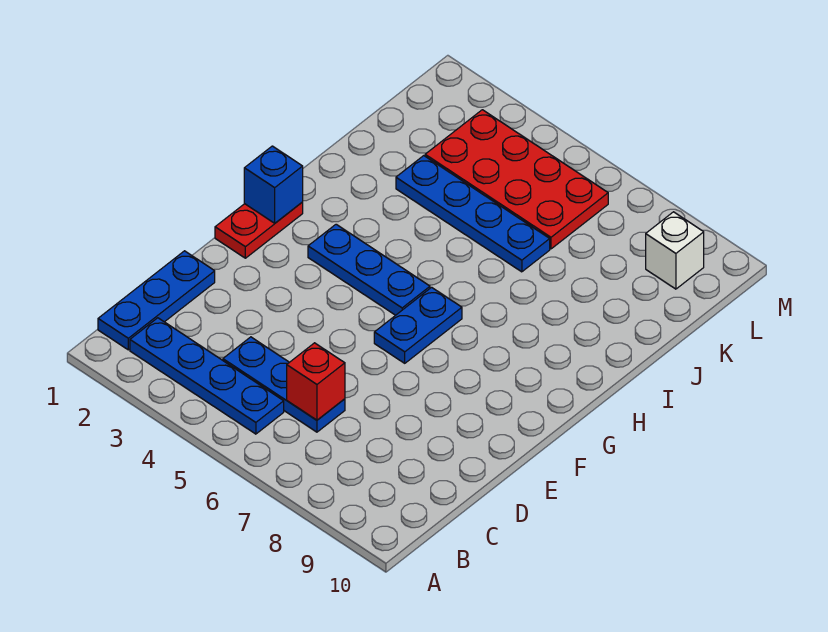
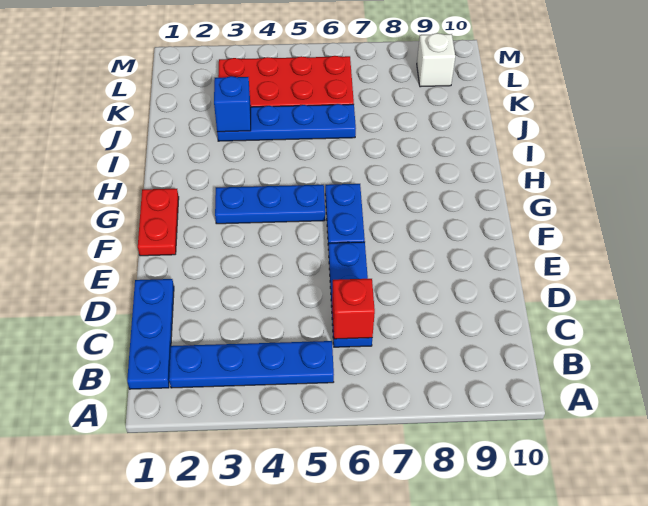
blue plate C4:C6 level 1 -> blue plate C6:E6 level 1
blue brick G1 level 2 -> blue brick J3 level 2

